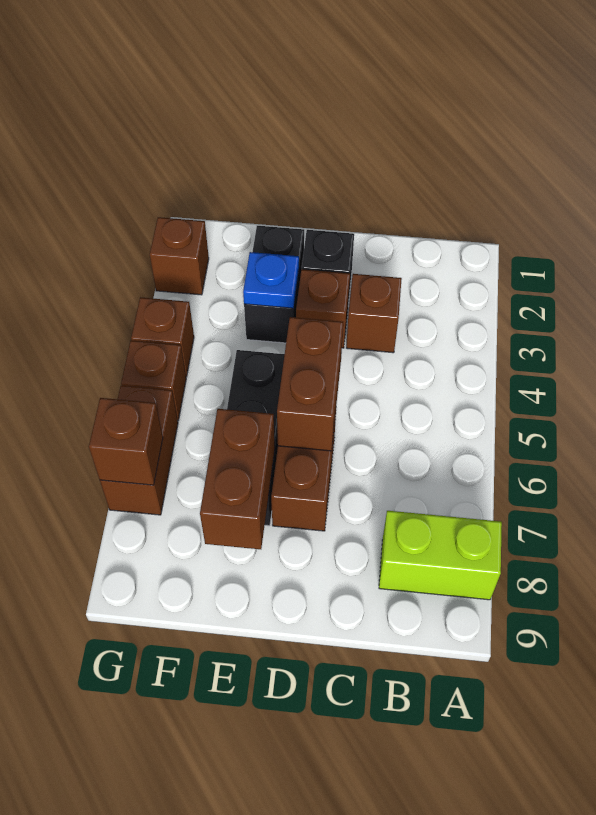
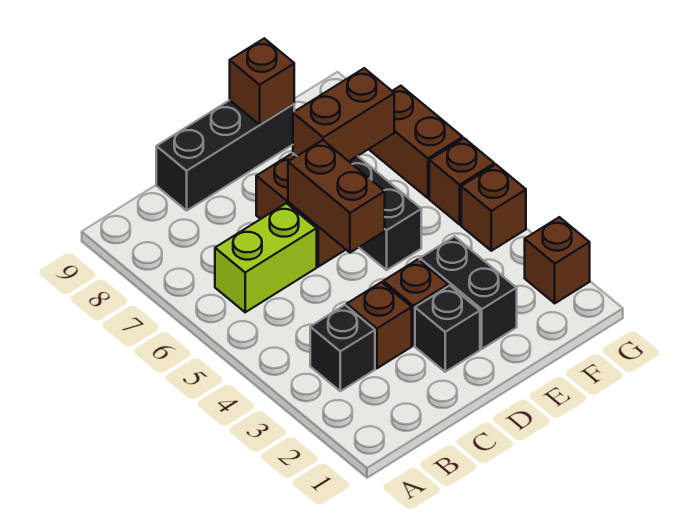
lime brick A8:B8 level 1 -> lime brick B6:C6 level 1
none -> black brick B3 level 1
none -> black brick C9:E9 level 1
blue plate E3 level 2 -> none
brown brick E7:E8 level 2 -> brown brick E7:F7 level 2
brown brick G7 level 2 -> brown brick E9 level 2

